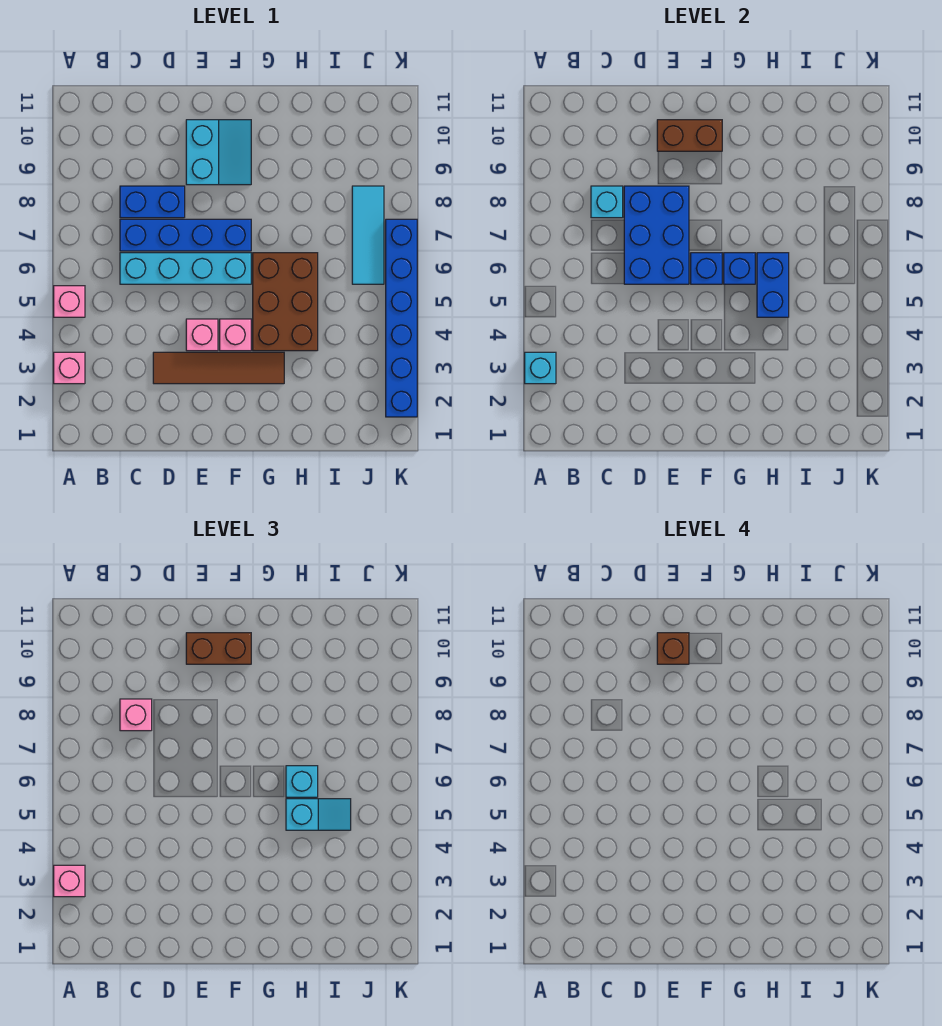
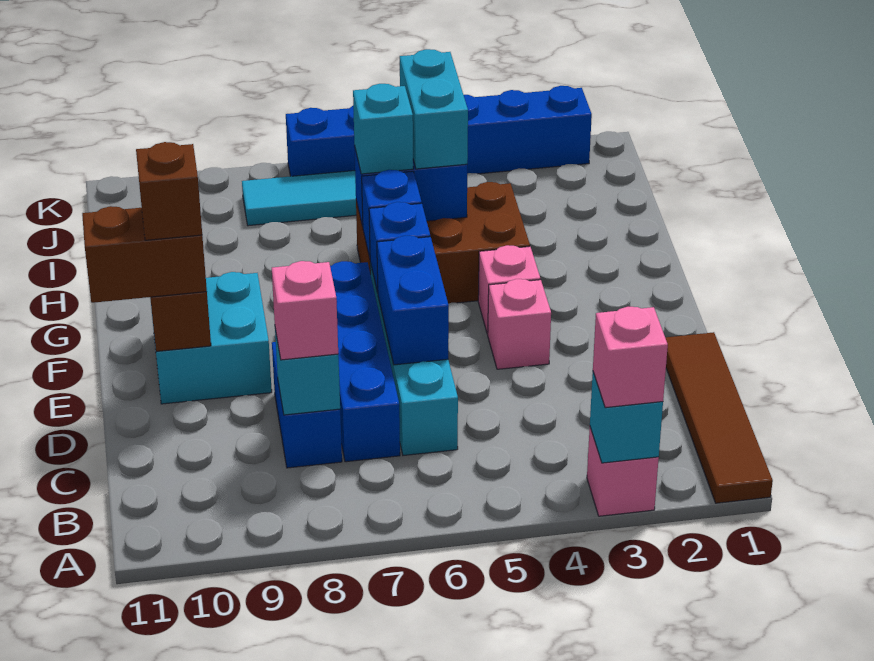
pink brick A5 level 1 -> none
brown tile D3:G3 level 1 -> brown tile A1:D1 level 1
blue brick D6:E8 level 2 -> blue brick D6:E6 level 2
cyan slope E9:F10 level 1 top E -> cyan brick E9:F10 level 1
brown brick E10:F10 level 3 -> brown brick E10:E11 level 3
cyan slope H5:I5 level 3 top H -> cyan brick H5:I5 level 3

